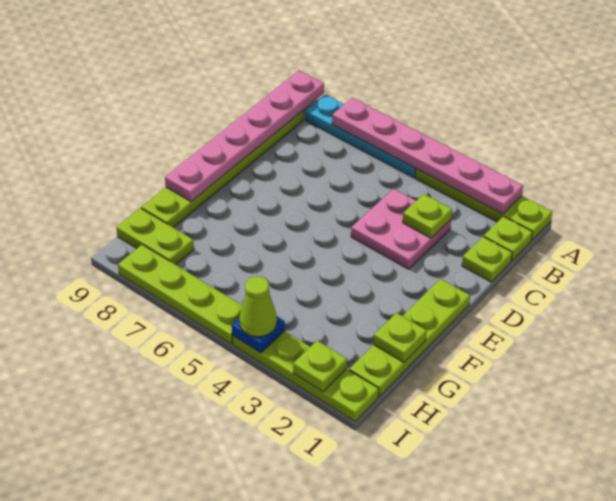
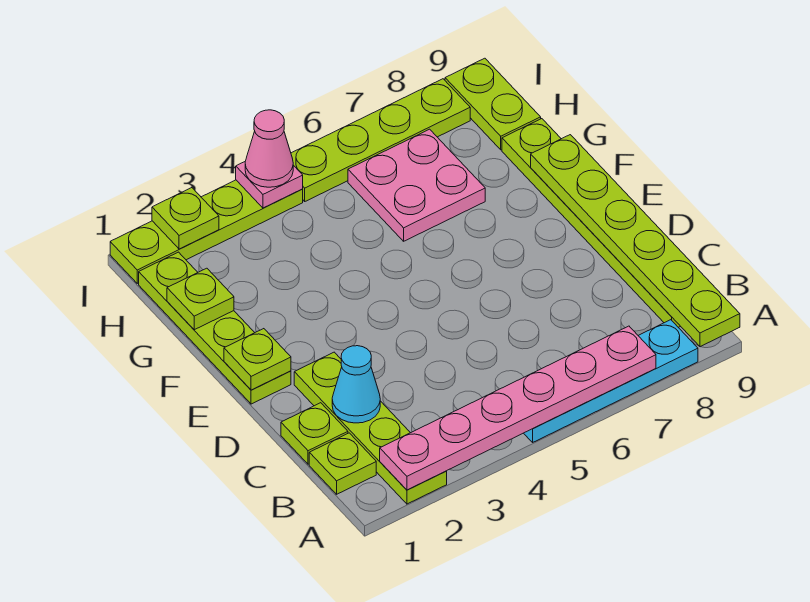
lime plate A1:A4 level 1 -> lime plate A2:D2 level 1
pink plate A9:F9 level 2 -> lime plate A9:F9 level 2
none -> cyan cone C2 level 2
pink plate C3:D4 level 1 -> pink plate G6:H7 level 1
lime plate C3 level 2 -> lime plate E1 level 2
lime plate H8:H9 level 1 -> lime plate H9:I9 level 1
blue plate I4 level 2 -> pink plate I4 level 2
lime cone I4 level 3 -> pink cone I4 level 3

